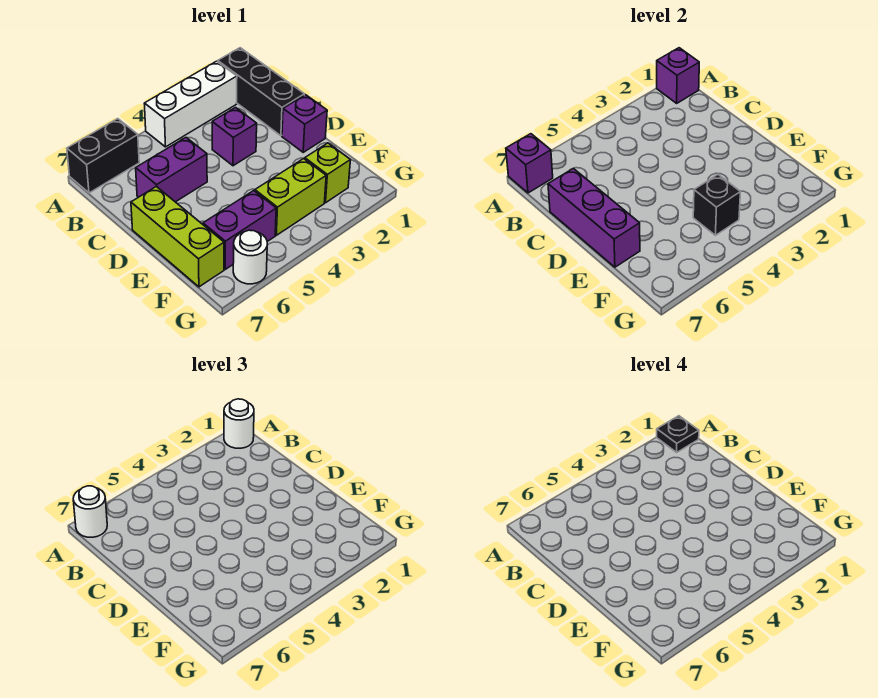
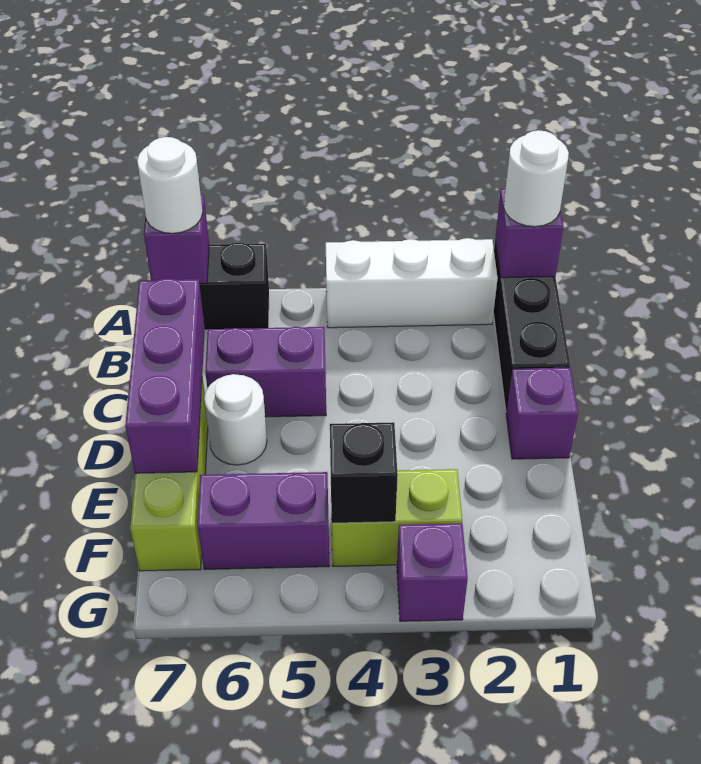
black plate A1 level 4 -> none
purple brick C3 level 1 -> purple brick G3 level 1
lime brick F2 level 1 -> none
white round brick G6 level 1 -> white round brick D6 level 1

